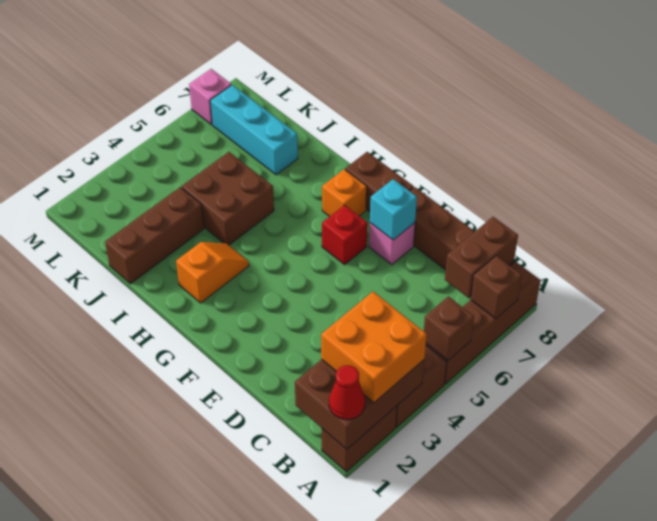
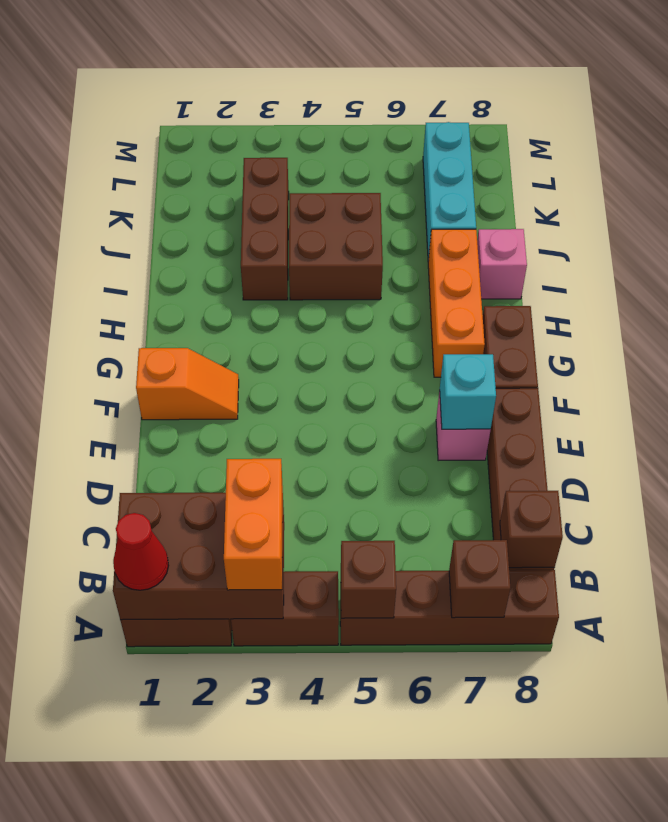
orange brick A2:B3 level 3 -> orange brick A3:B3 level 3
brown brick B7:B8 level 2 -> brown brick B8 level 2
red brick F6 level 1 -> none
orange brick G7 level 1 -> orange brick G7:I7 level 1
orange slope H2:H3 level 1 top 2 -> orange slope F1:F2 level 1 top 1
brown brick J1:J3 level 1 -> brown brick I3:K3 level 1
pink brick M7 level 1 -> pink brick I8 level 1

